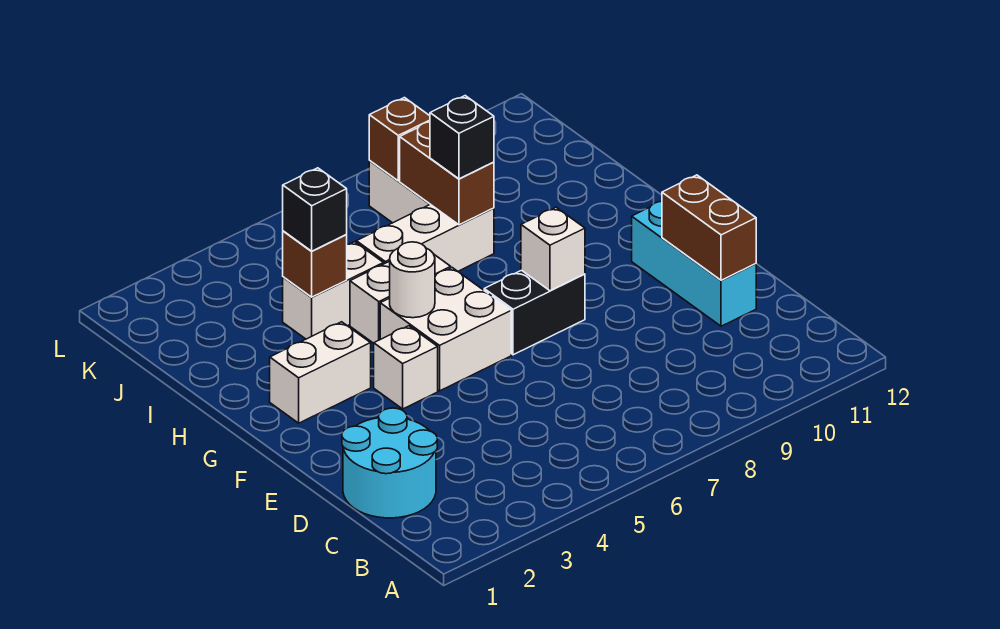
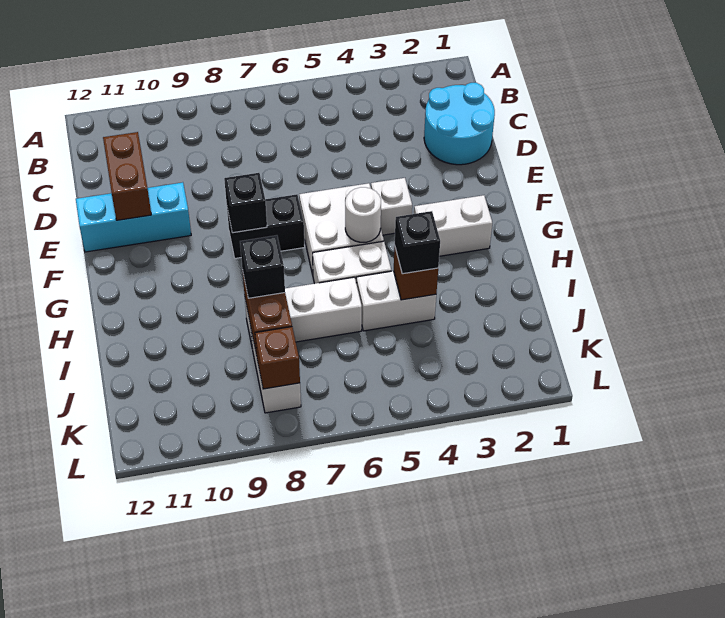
cyan brick D11:F11 level 1 -> cyan brick E10:E12 level 1
white brick F8 level 2 -> black brick F8 level 2

